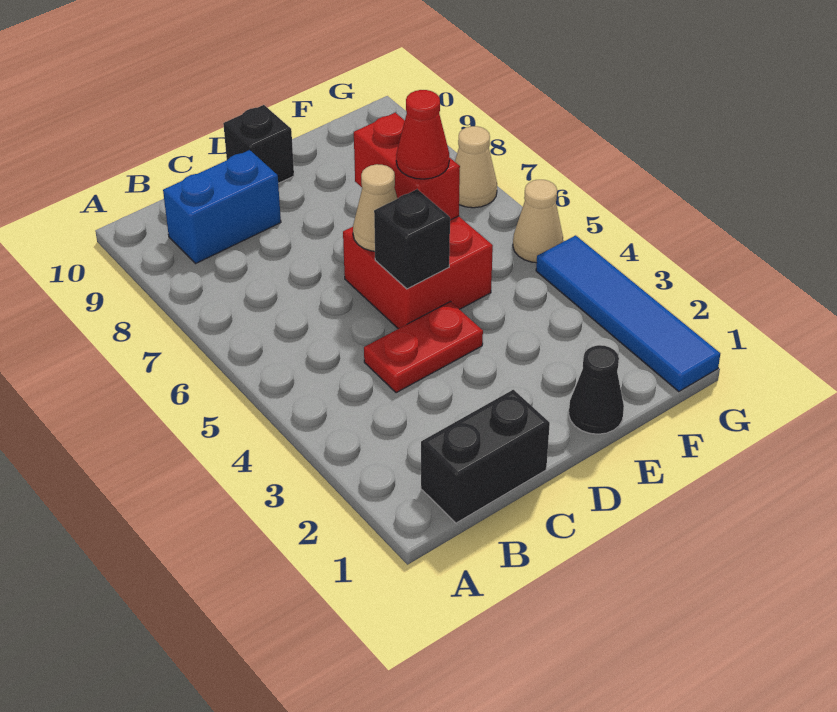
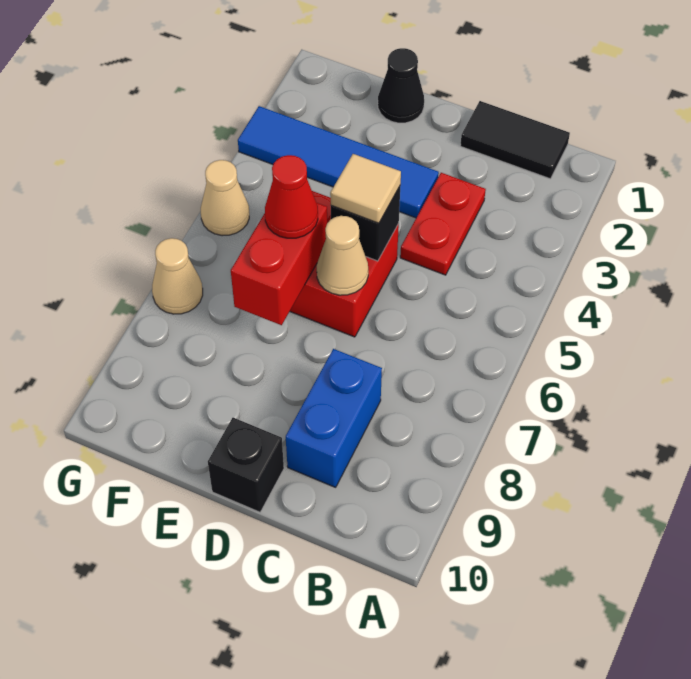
black brick B1:C1 level 1 -> black tile B1:C1 level 1
blue brick B9:C9 level 1 -> blue brick C8:C9 level 1
red plate C4:D4 level 1 -> red plate C3:C4 level 1
none -> tan tile D5 level 3
blue tile G1:G4 level 1 -> blue tile D3:G3 level 1

